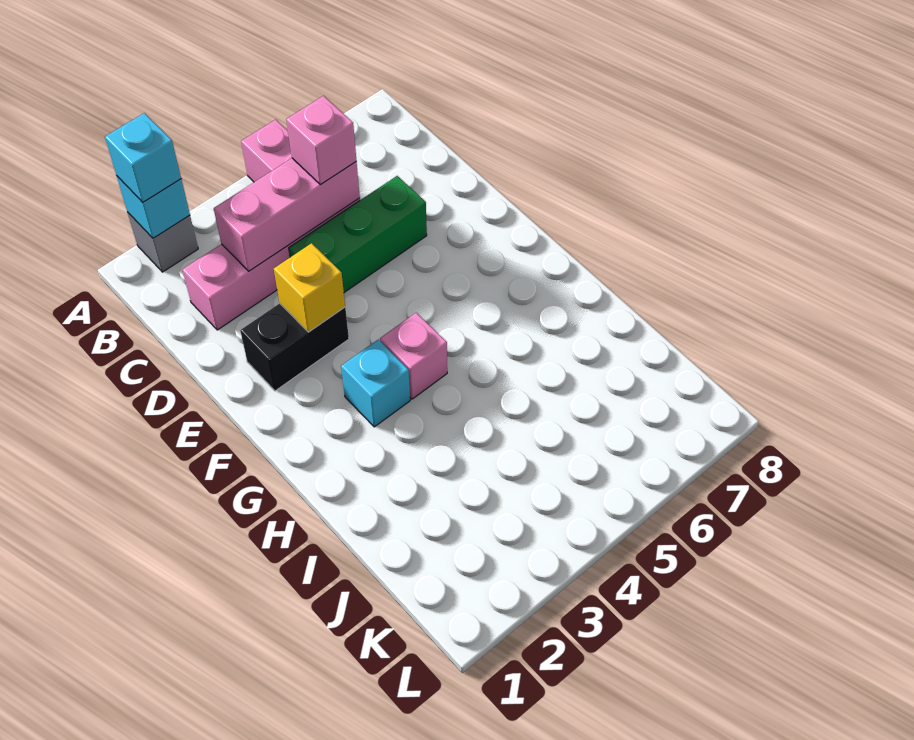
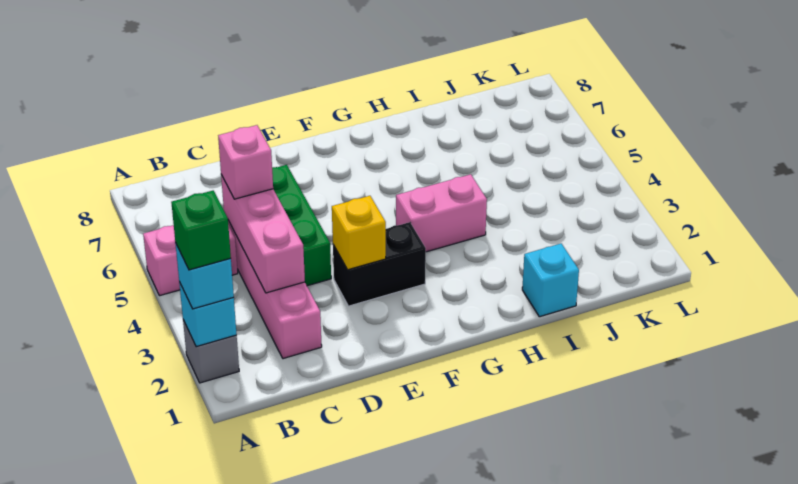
none -> green brick A2 level 4
black brick E2:E3 level 1 -> black brick E3:F3 level 1
cyan brick G3 level 1 -> cyan brick I1 level 1
pink brick G4 level 1 -> pink brick G4:H4 level 1

